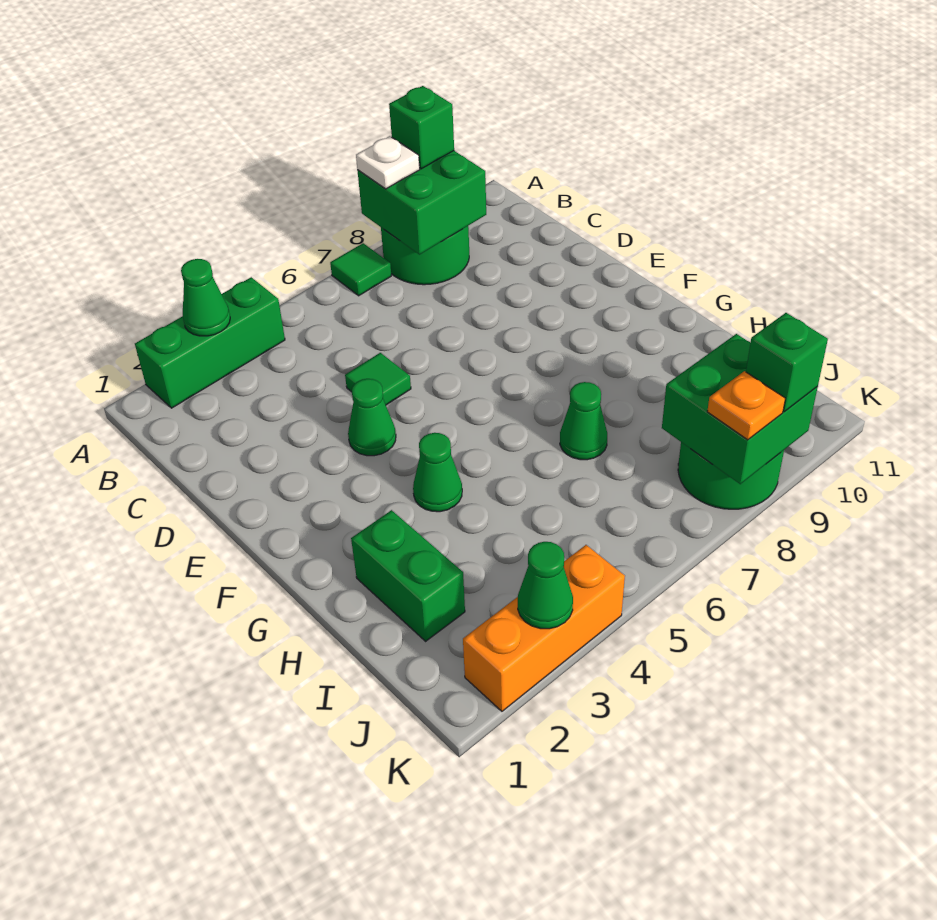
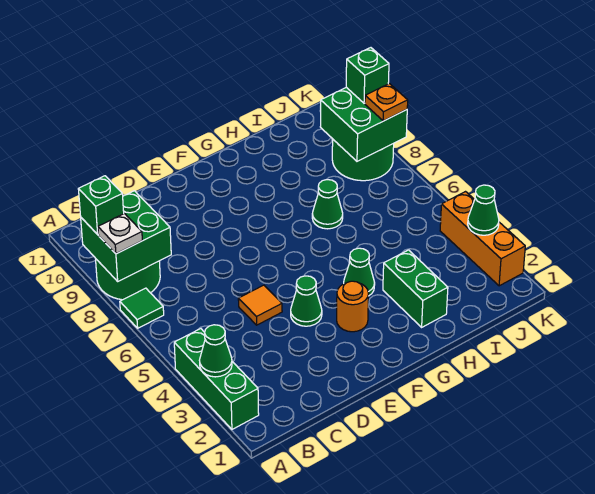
green tile D5 level 1 -> orange tile D5 level 1
none -> orange round brick F3 level 1
green brick H2:I2 level 1 -> green brick H2:H3 level 1

